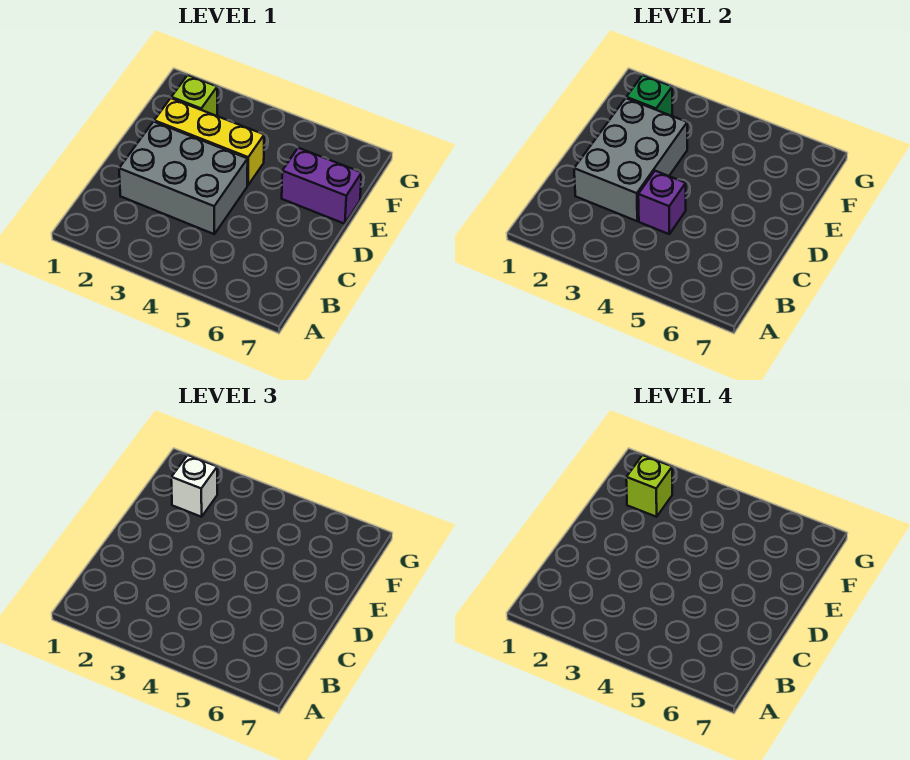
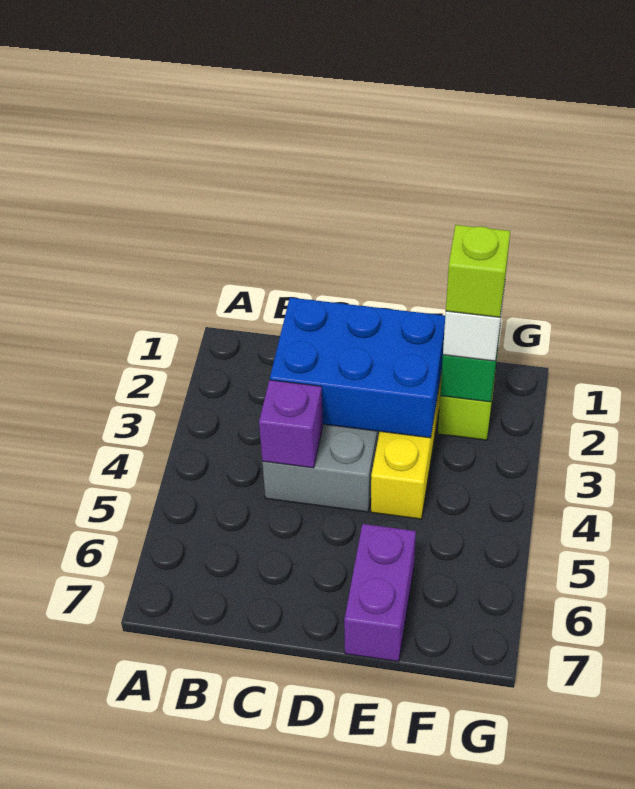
grey brick C2:E3 level 2 -> blue brick C2:E3 level 2

